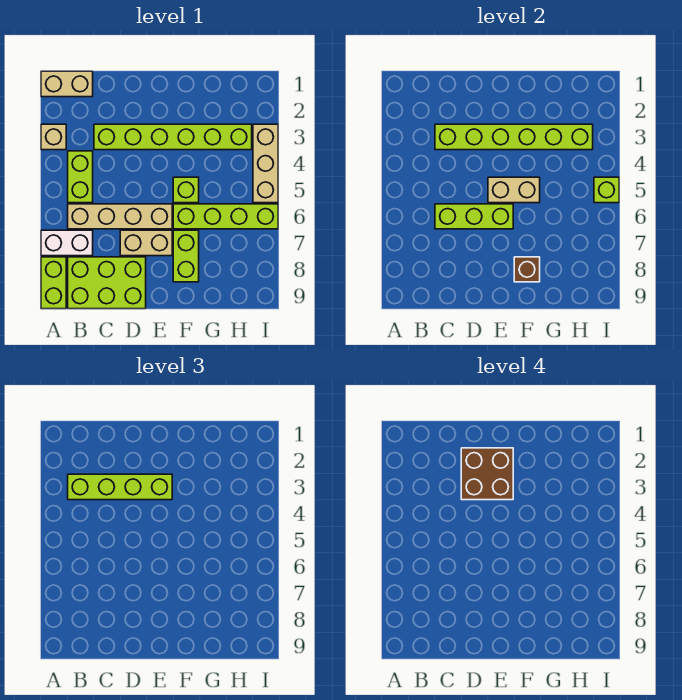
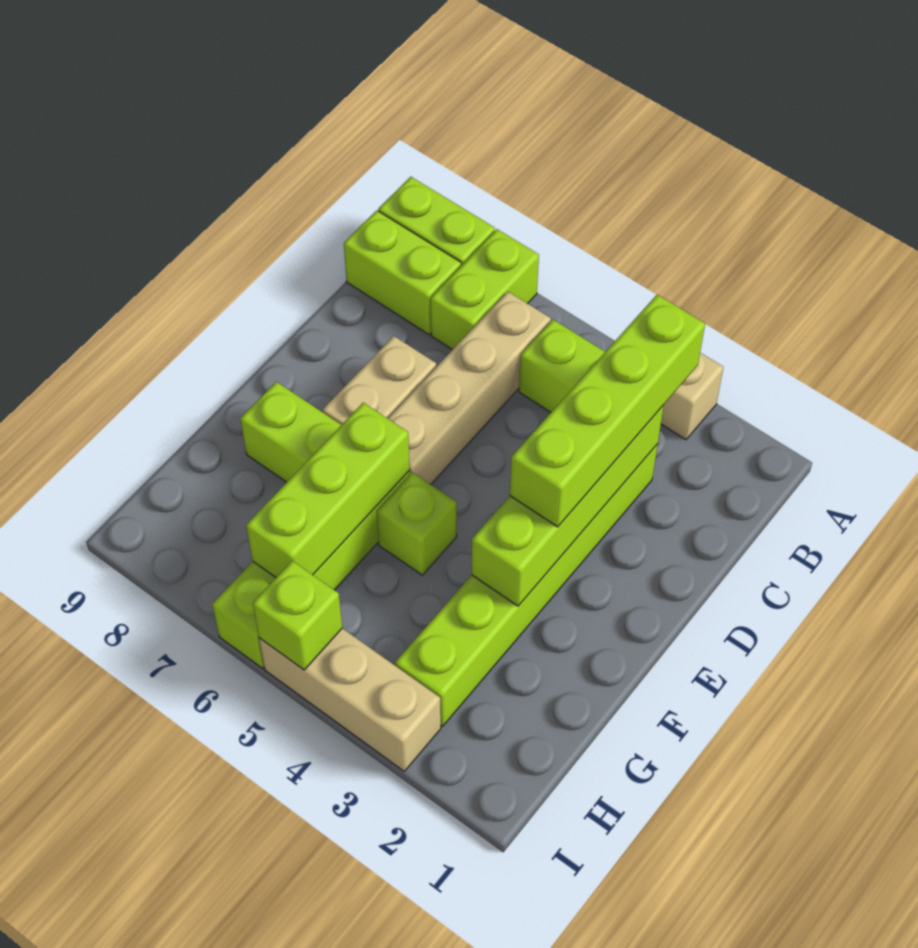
tan brick A1:B1 level 1 -> none
white brick A7:B7 level 1 -> lime brick A7:B7 level 1
lime brick B8:D9 level 1 -> lime brick B8:B9 level 1
lime brick C3:H3 level 2 -> lime brick C3:F3 level 2
lime brick C6:E6 level 2 -> lime brick F6:H6 level 2
brown brick D2:E3 level 4 -> none
tan brick E5:F5 level 2 -> none
brown brick F8 level 2 -> none

